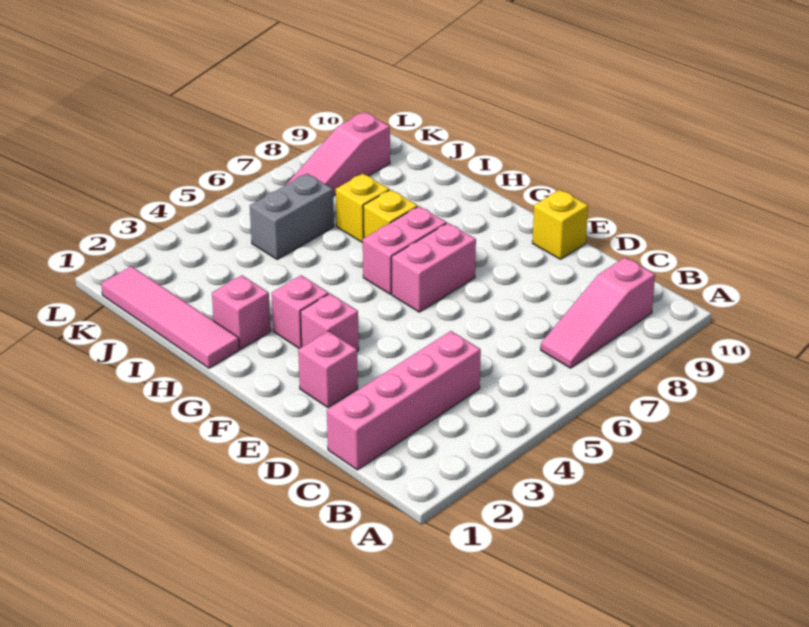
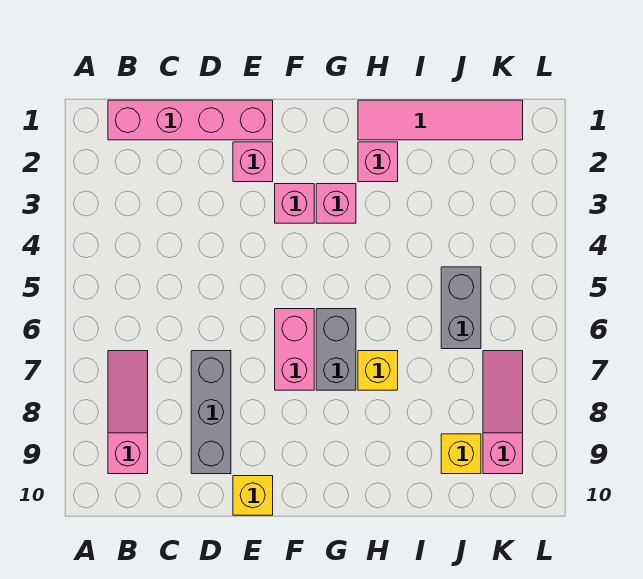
pink brick C1:C4 level 1 -> pink brick B1:E1 level 1
none -> grey brick D7:D9 level 1
pink brick G6:G7 level 1 -> grey brick G6:G7 level 1
yellow brick I7 level 1 -> yellow brick J9 level 1

